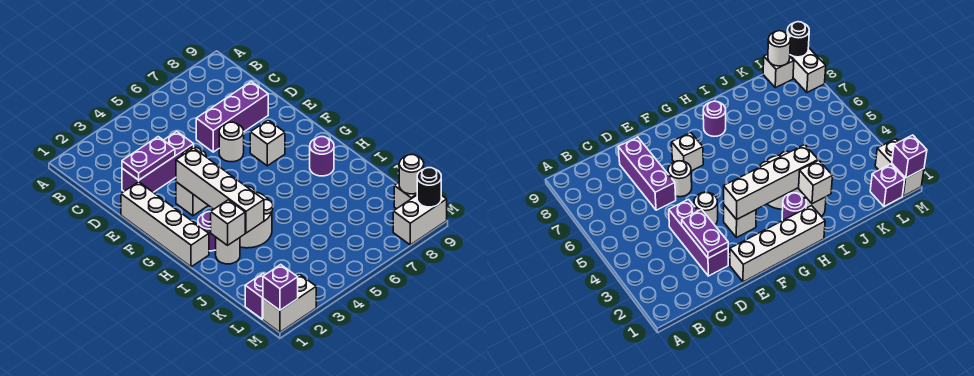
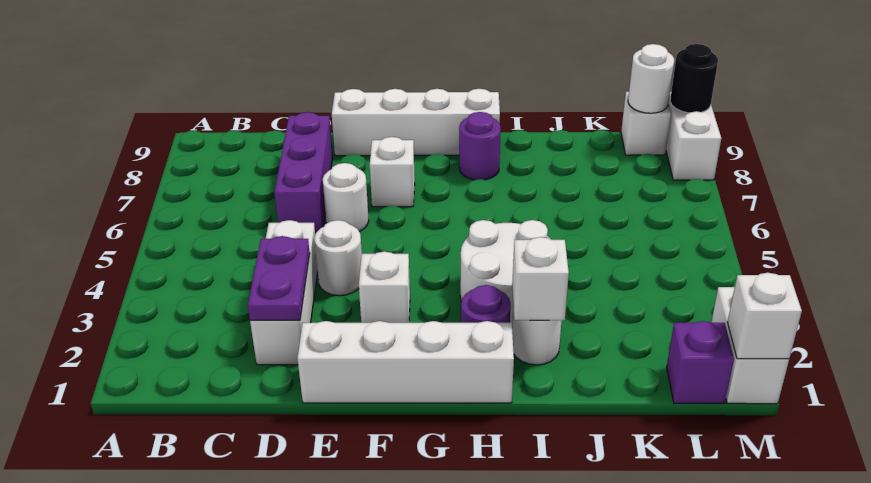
purple brick D2:D4 level 1 -> white brick D2:D4 level 1
white brick F3:I3 level 2 -> white brick E9:H9 level 1
purple brick M1 level 2 -> white brick M1 level 2

